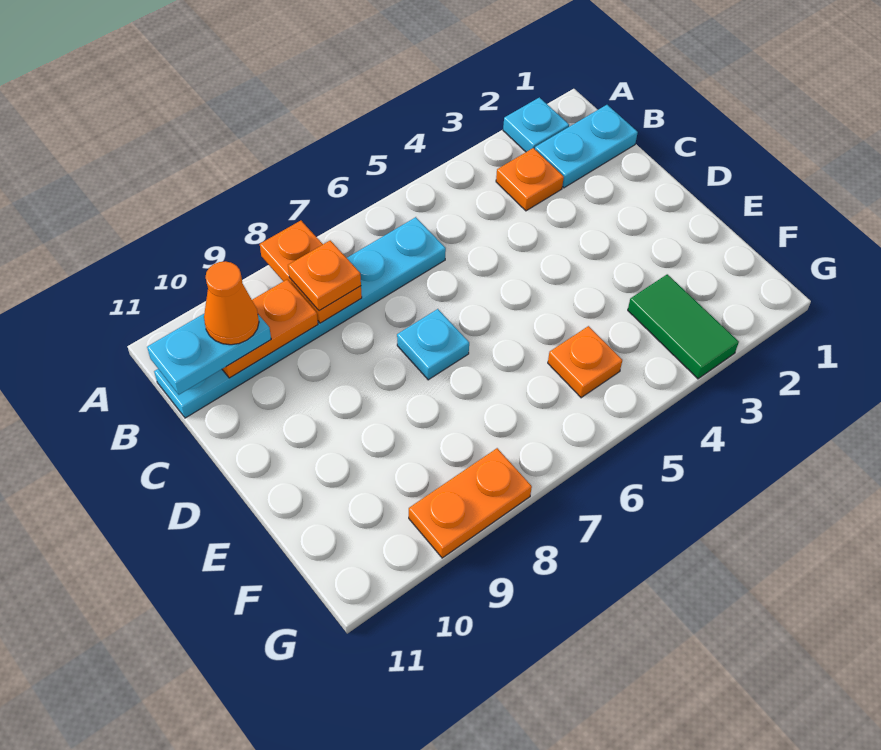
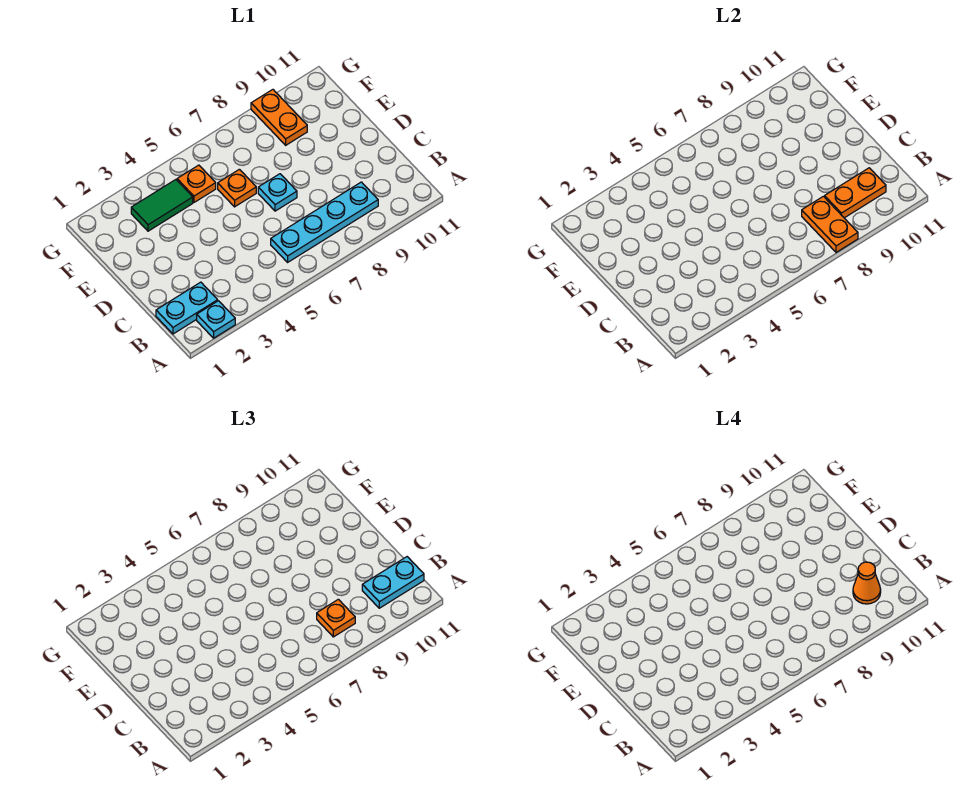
orange plate B3 level 1 -> orange plate E6 level 1
cyan plate B6:B11 level 1 -> cyan plate B6:B9 level 1
green tile F3:G3 level 1 -> green tile F3:F4 level 1
orange plate G8:G9 level 1 -> orange plate F9:G9 level 1

